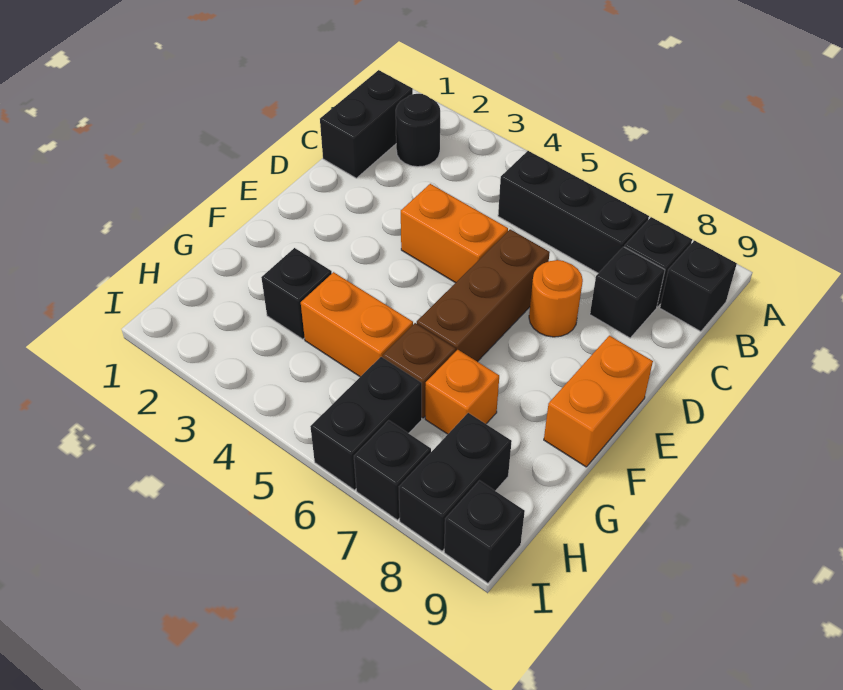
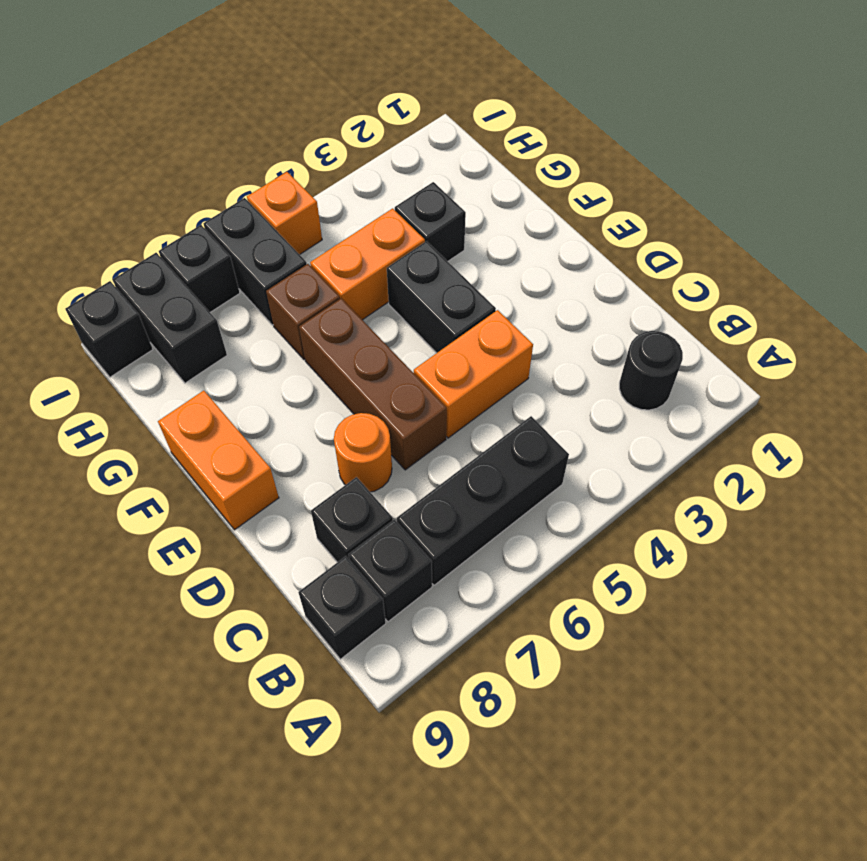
black brick B1:C1 level 1 -> black brick E4:F4 level 1
orange brick G7 level 1 -> orange brick I5 level 1

